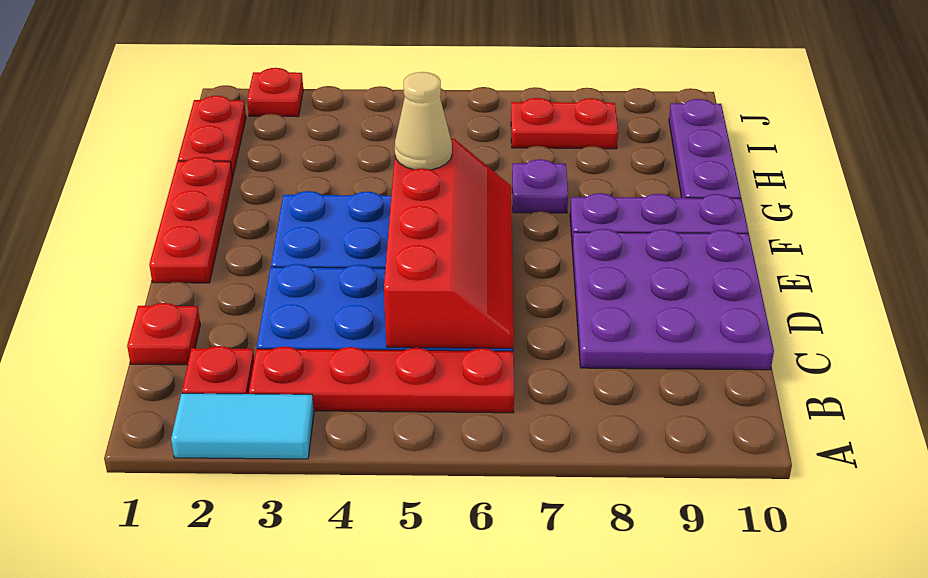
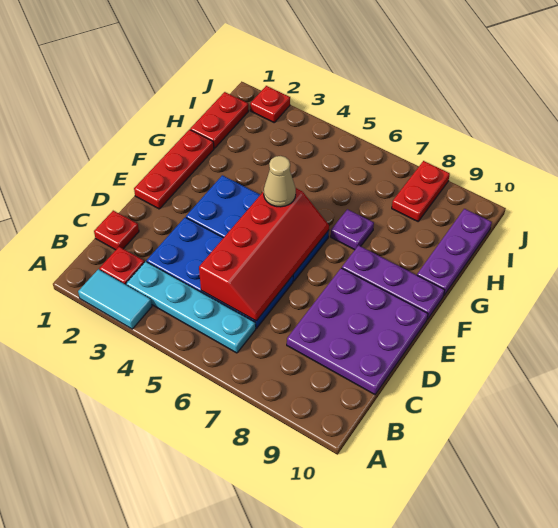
red plate B3:B6 level 1 -> cyan plate B3:B6 level 1
red plate I7:I8 level 1 -> red plate I8:J8 level 1

